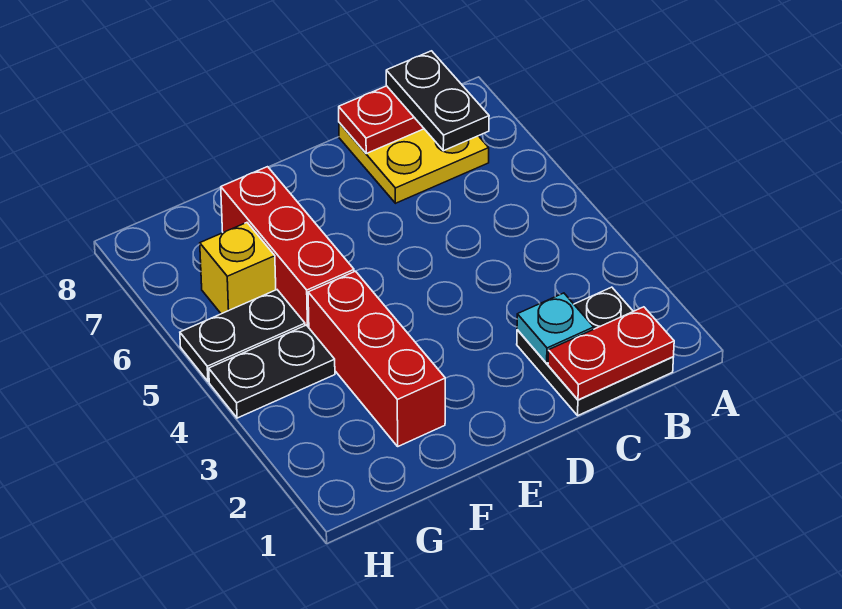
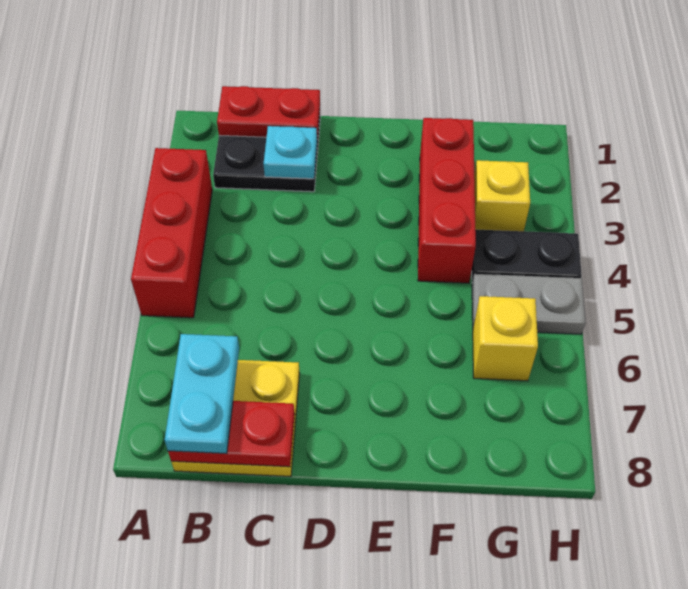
black plate B7:B8 level 3 -> cyan plate B7:B8 level 3
red brick F5:F7 level 1 -> red brick A3:A5 level 1
none -> yellow brick G3 level 1
black plate G5:H5 level 1 -> grey plate G5:H5 level 1

